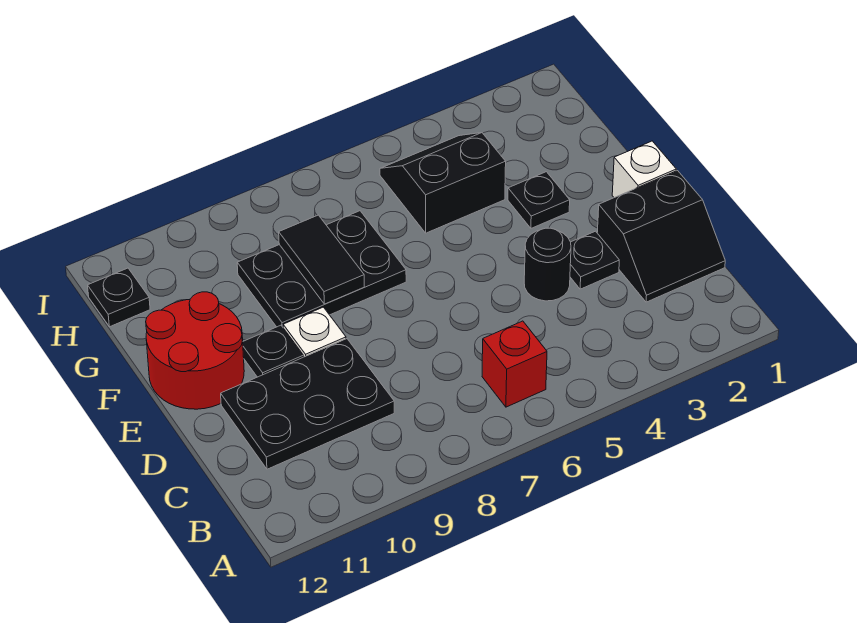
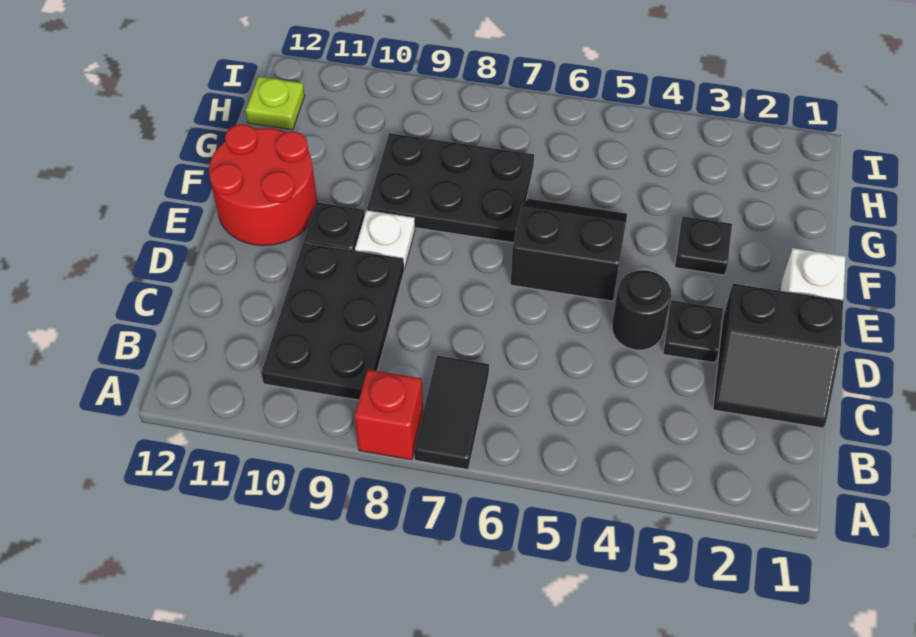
red brick B6 level 1 -> red brick A8 level 1
black plate C9:D11 level 1 -> black plate B9:D10 level 1
black tile F8:G8 level 2 -> black tile A7:B7 level 1
black slope G4:H5 level 1 top G -> black slope E5:F6 level 1 top E
black plate H12 level 1 -> lime plate H12 level 1

